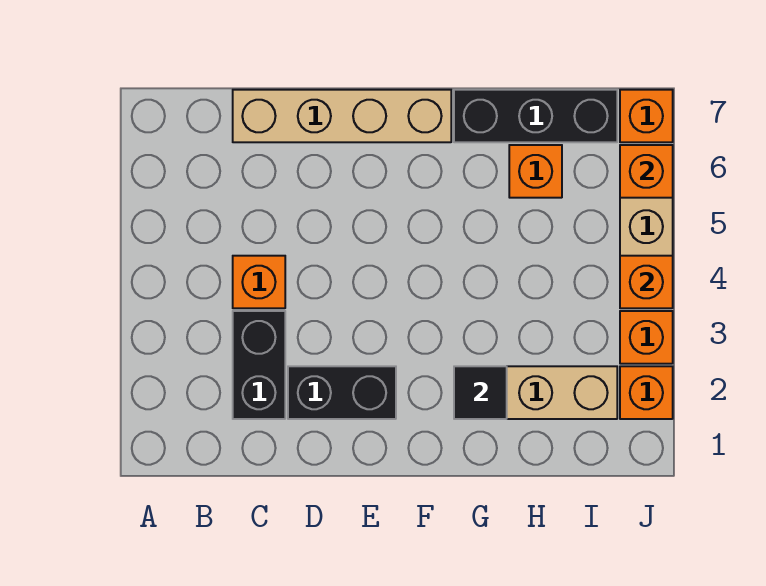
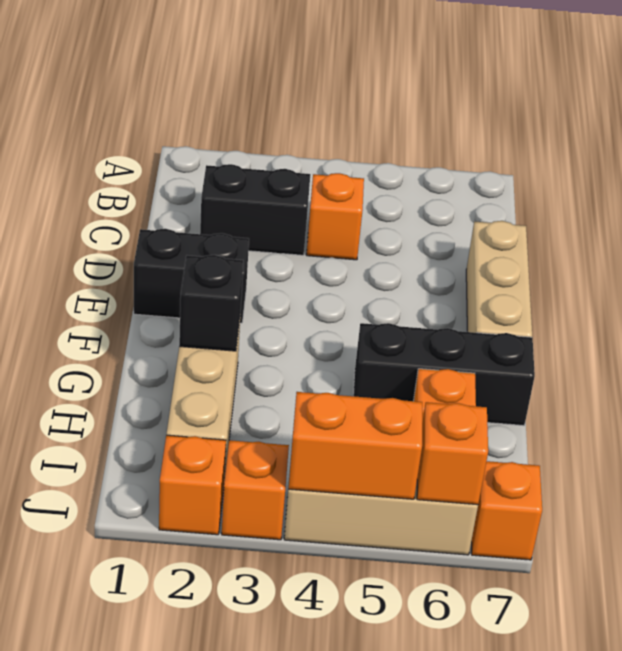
tan brick C7:F7 level 1 -> tan brick D7:F7 level 1
black brick D2:E2 level 1 -> black brick E1:E2 level 1
black tile G2 level 2 -> black brick G2 level 2
black brick G7:I7 level 1 -> black brick G5:G7 level 1
orange brick J4 level 2 -> orange brick J4:J5 level 2

